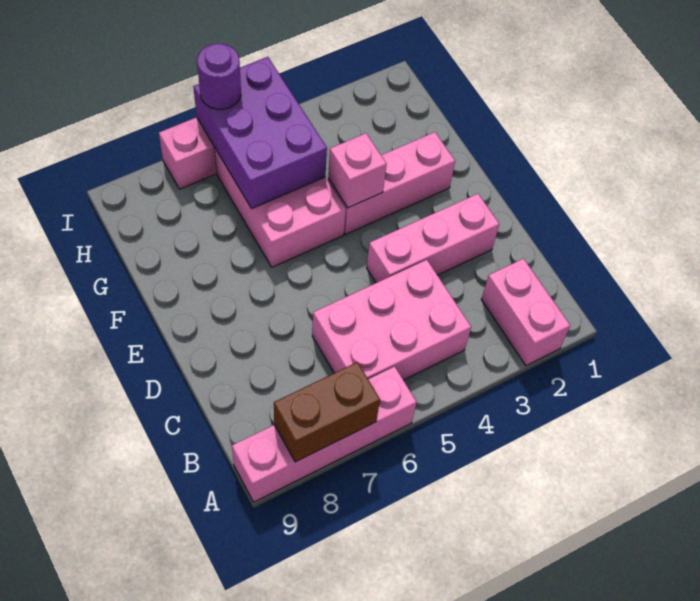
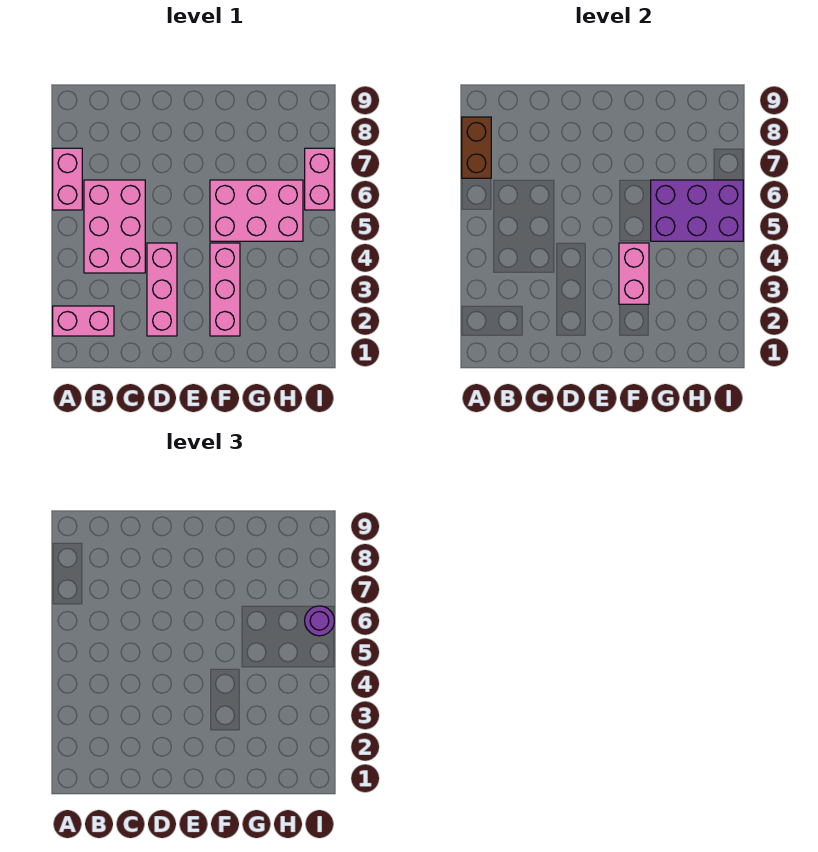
pink brick A6:A9 level 1 -> pink brick A6:A7 level 1
pink brick F4 level 2 -> pink brick F3:F4 level 2

